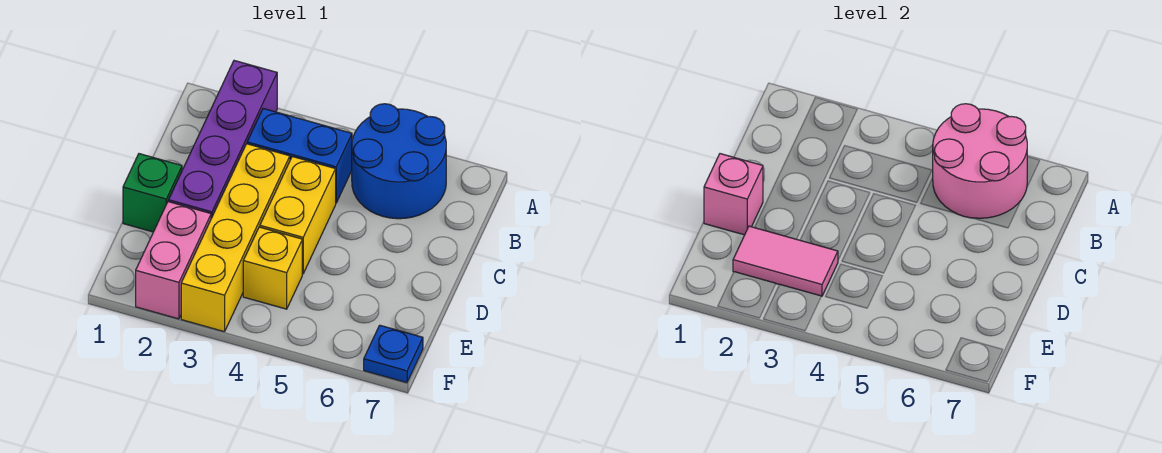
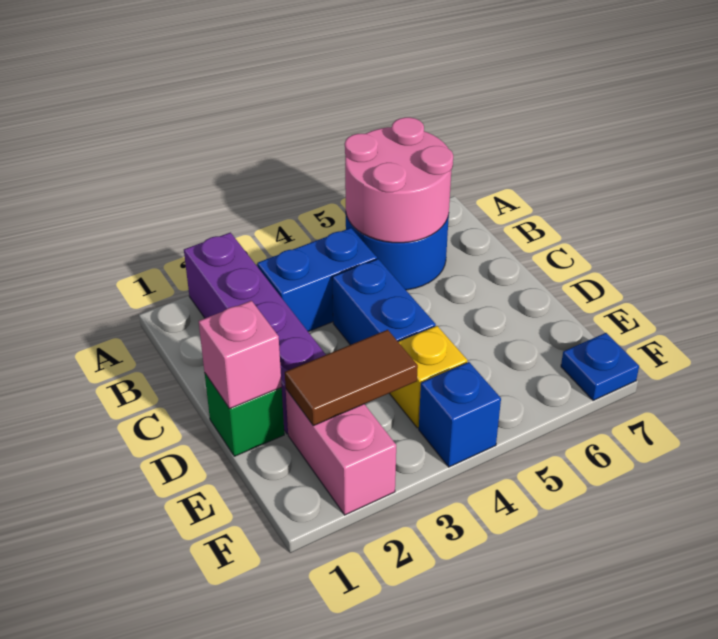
yellow brick C3:F3 level 1 -> none
yellow brick C4:D4 level 1 -> blue brick C4:D4 level 1
pink tile E2:E3 level 2 -> brown tile E2:E3 level 2
none -> blue brick F4 level 1

